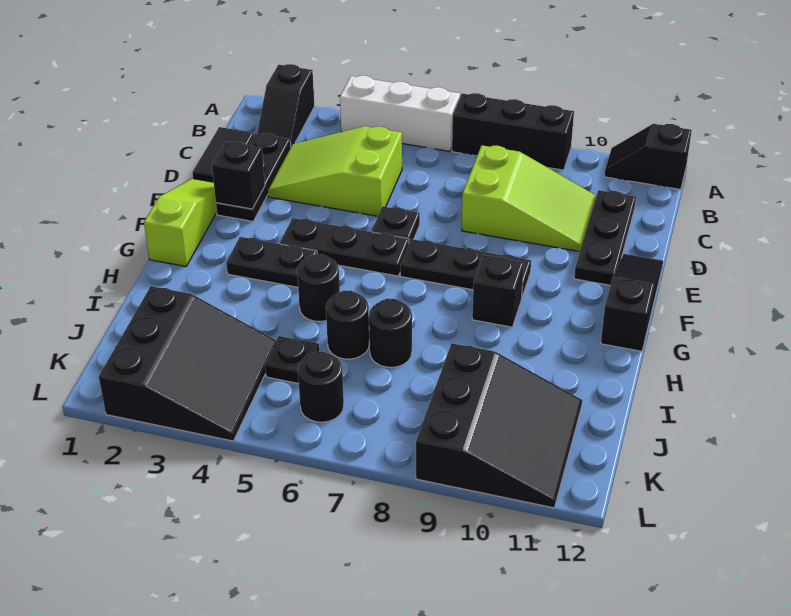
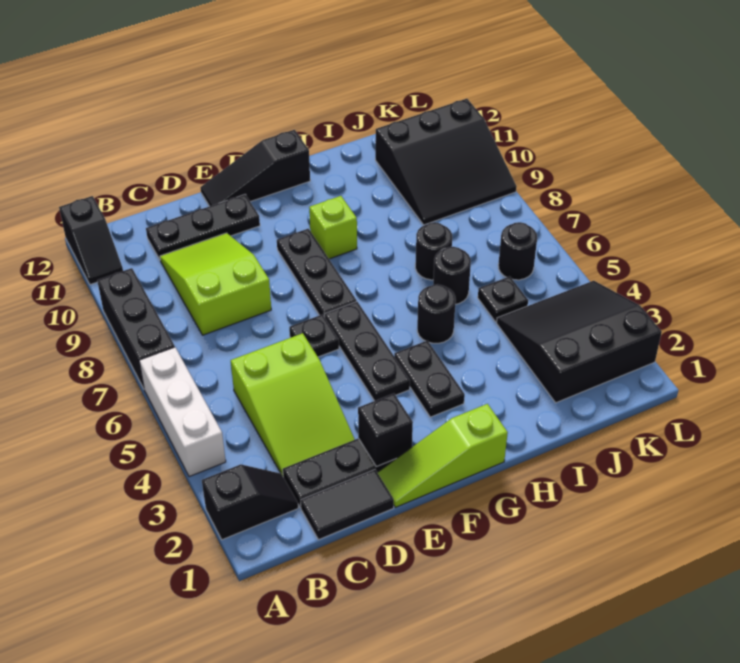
black brick G9 level 1 -> lime brick G9 level 1
black slope J9:L11 level 1 top 9 -> black slope J9:L11 level 1 top 11

